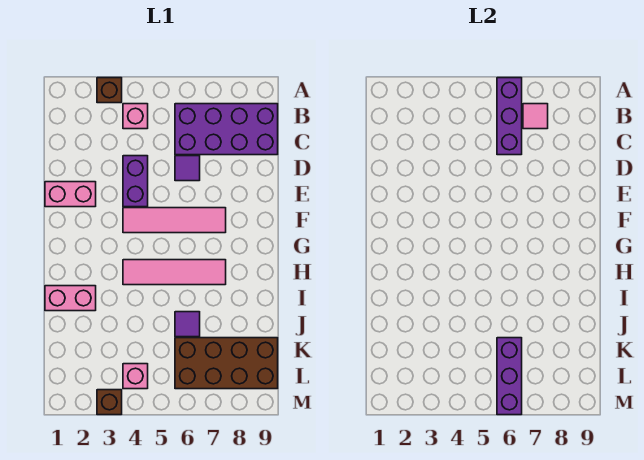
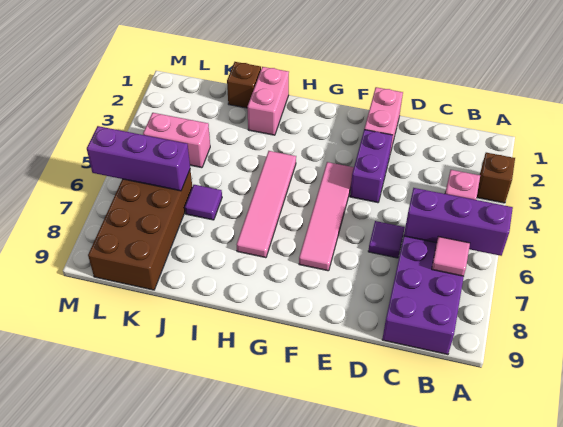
purple brick D4:E4 level 1 -> purple brick E3:E4 level 1
pink brick L4 level 1 -> pink brick K4:L4 level 1
brown brick M3 level 1 -> brown brick J1 level 1

